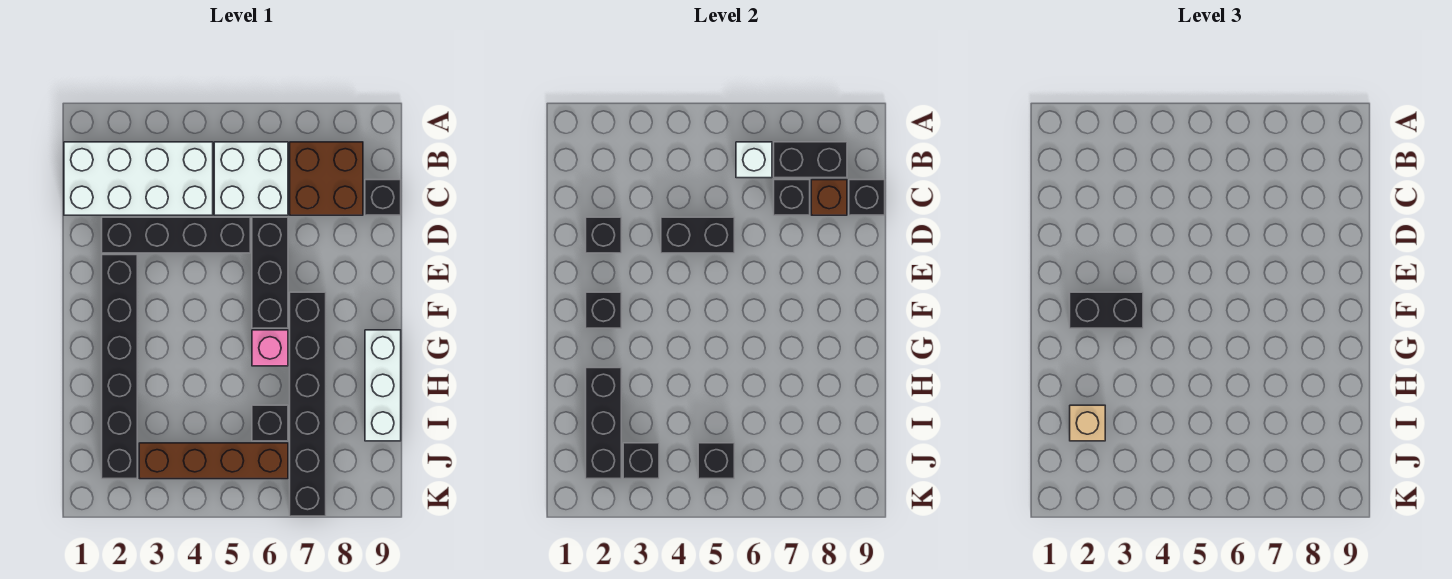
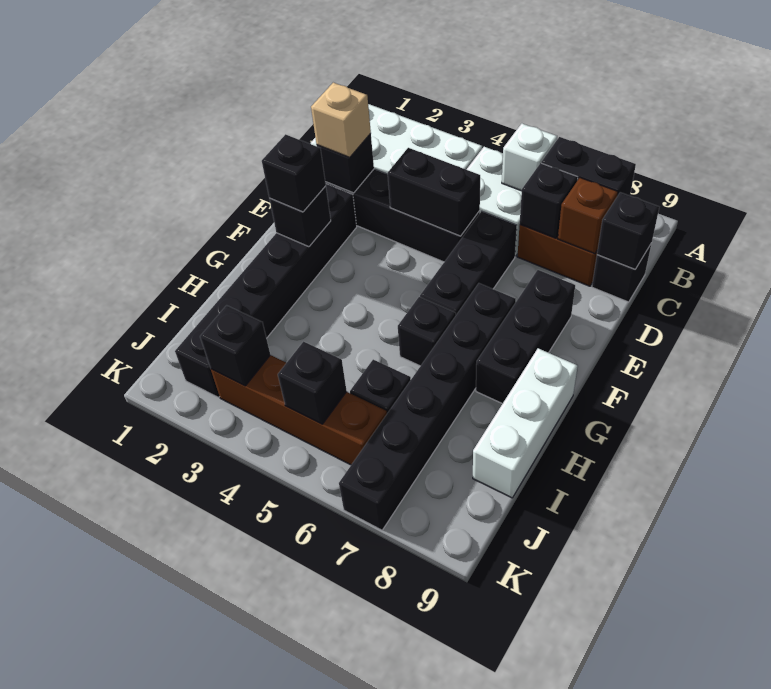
black brick F2:F3 level 3 -> black brick F2 level 3
pink brick G6 level 1 -> black brick G6 level 1
black brick H2:J2 level 2 -> black brick E8:G8 level 1
tan brick I2 level 3 -> tan brick D2 level 3

